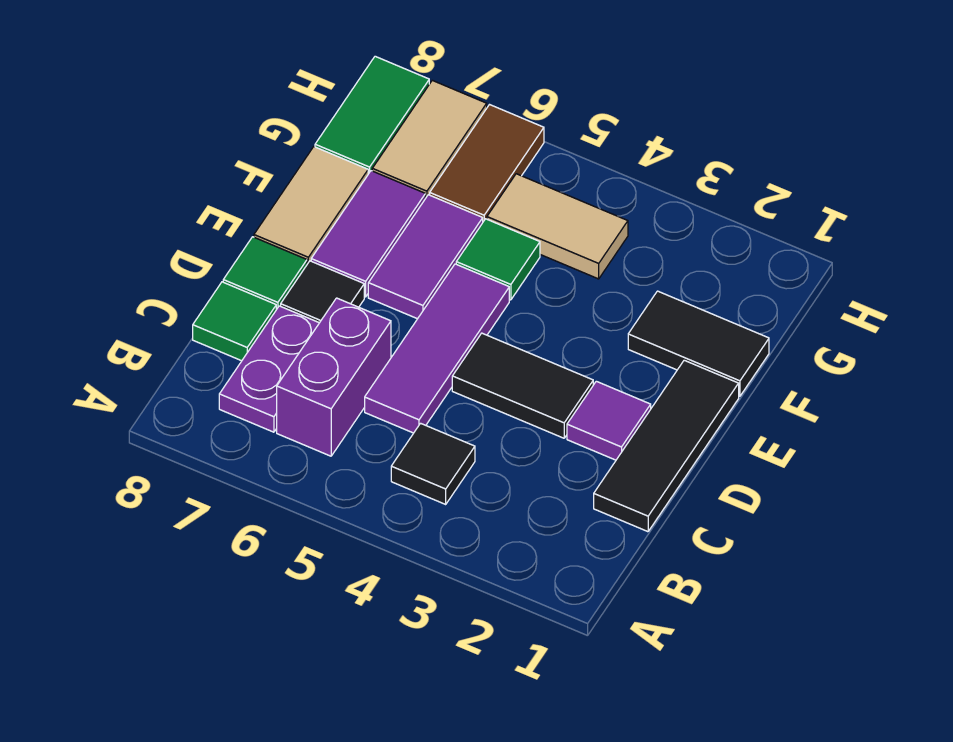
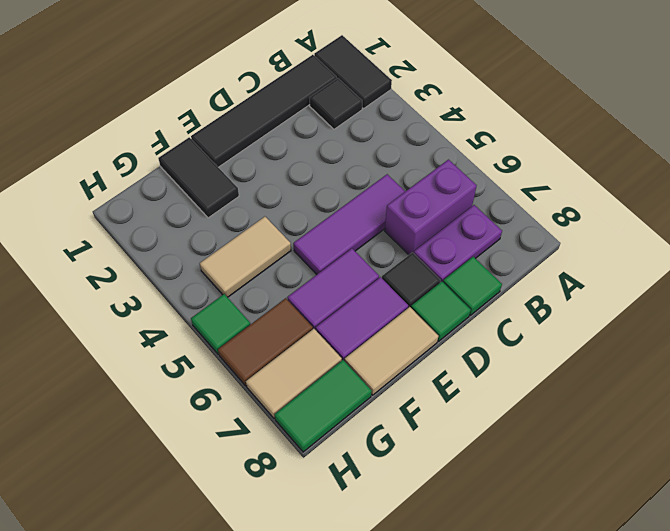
black tile B4 level 1 -> black tile B2 level 1
black tile C1:E1 level 1 -> black tile B1:E1 level 1
purple tile D2 level 1 -> none
black tile D3:D4 level 1 -> black tile A1:A2 level 1
green tile F5 level 1 -> green tile H5 level 1
tan tile G4:G5 level 1 -> tan tile F4:G4 level 1

